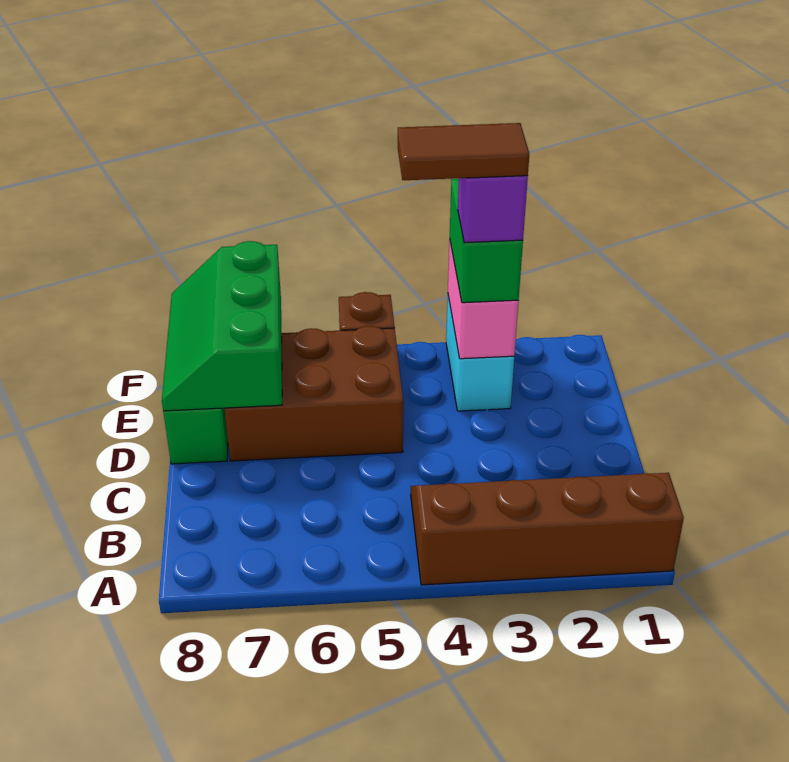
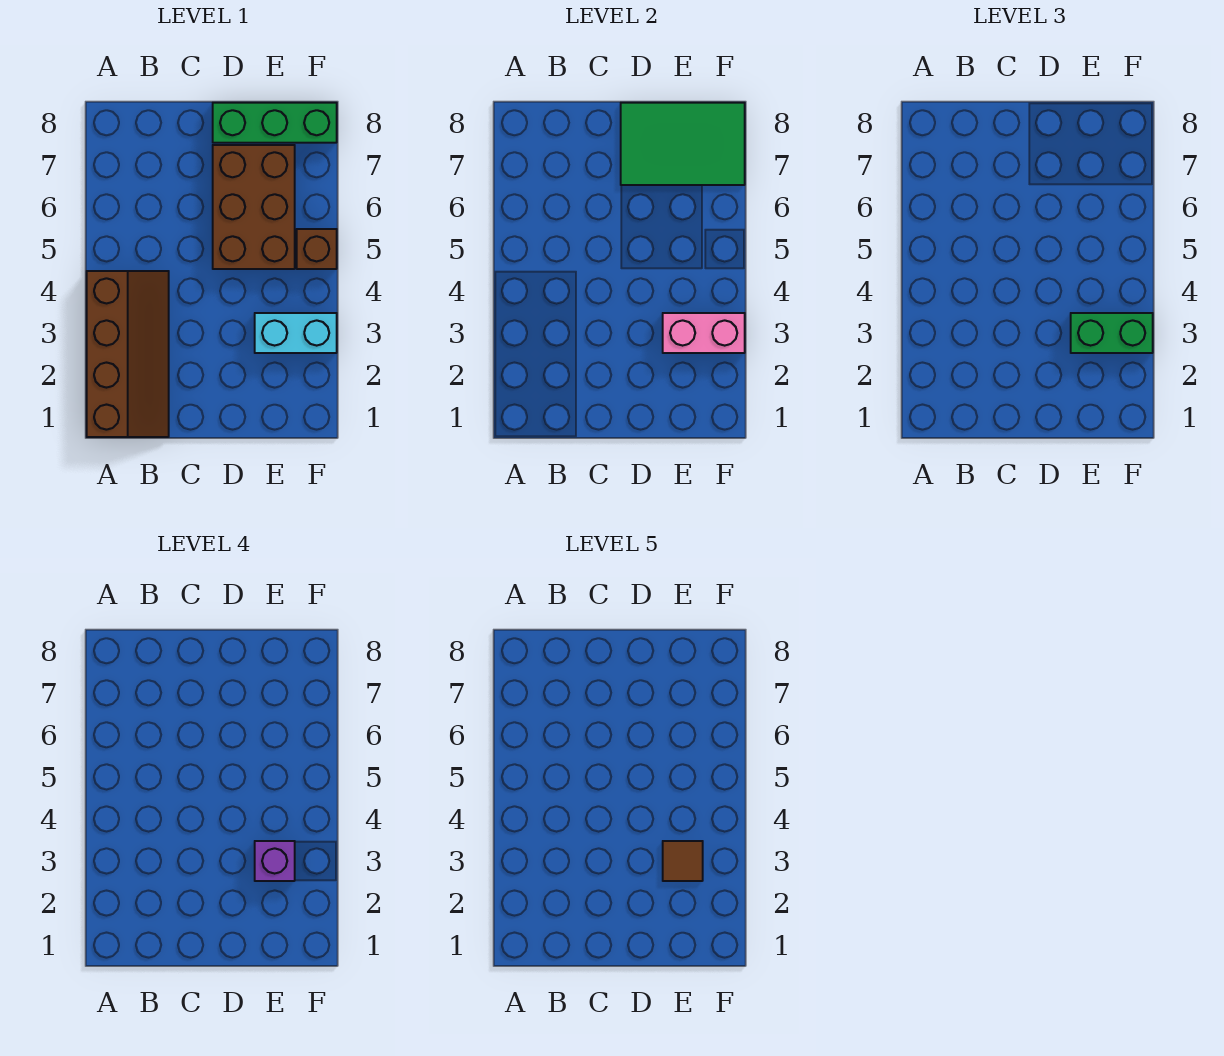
green slope D7:F8 level 2 top 7 -> green tile D7:F8 level 2
brown tile E3:E4 level 5 -> brown tile E3 level 5

